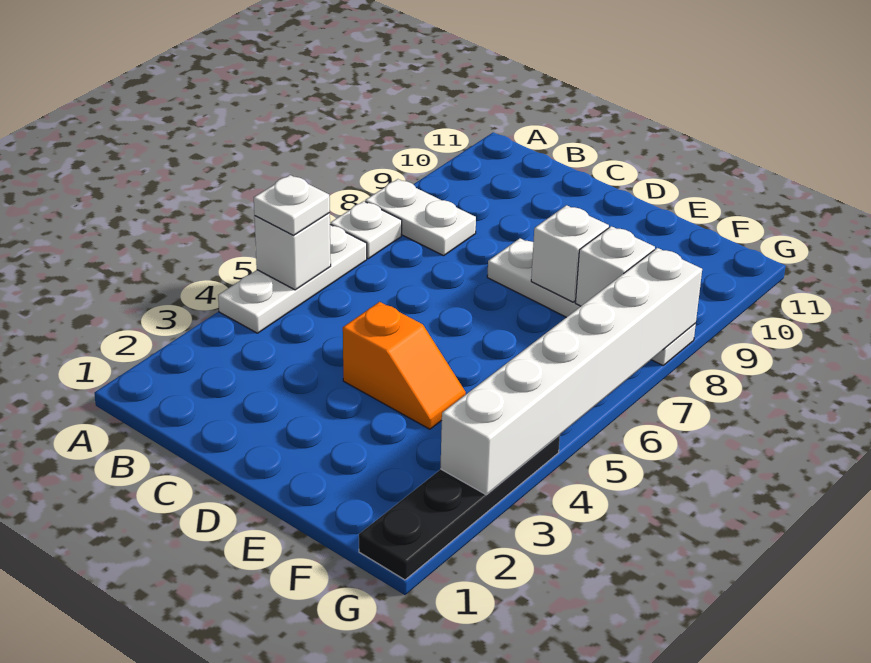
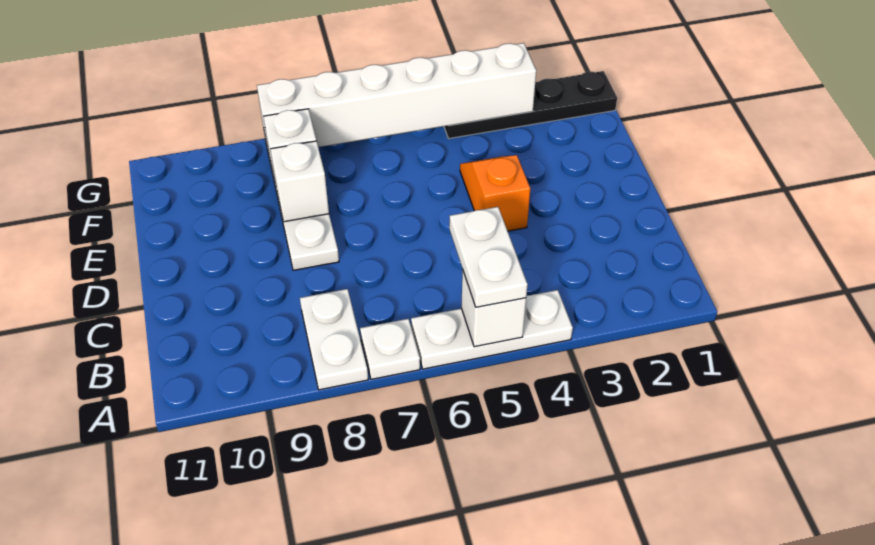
white plate A5 level 3 -> white plate A5:B5 level 3

